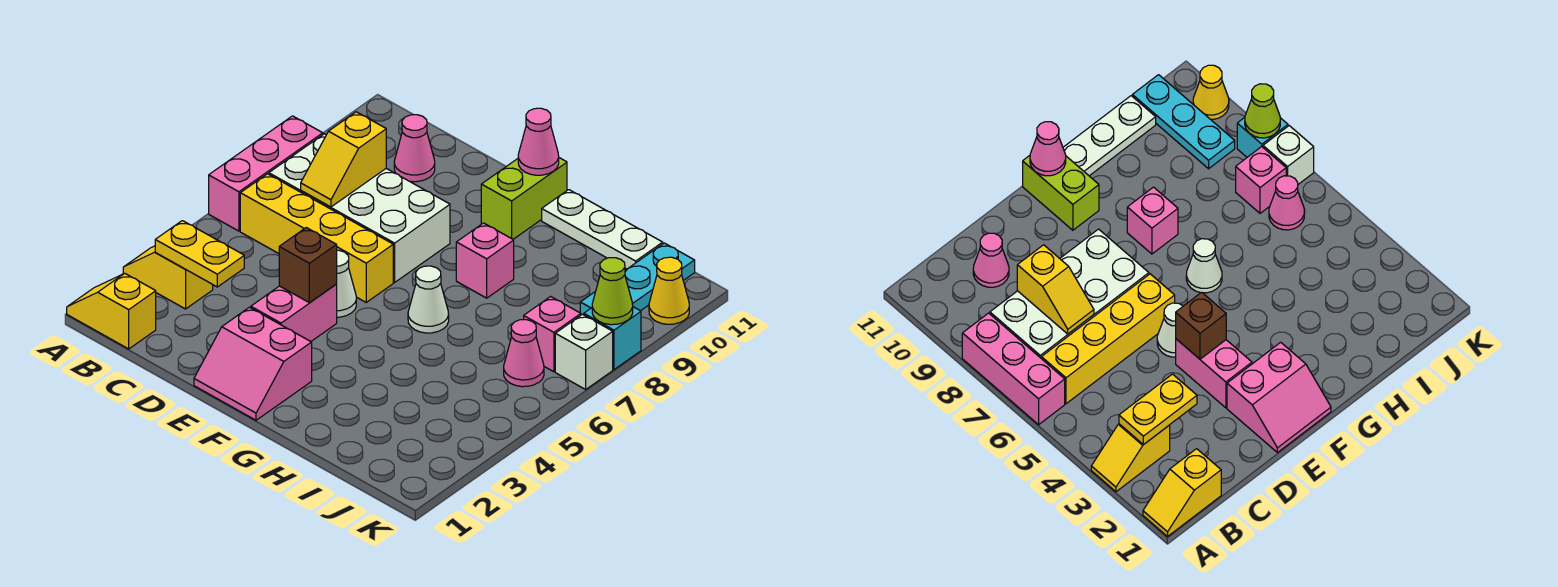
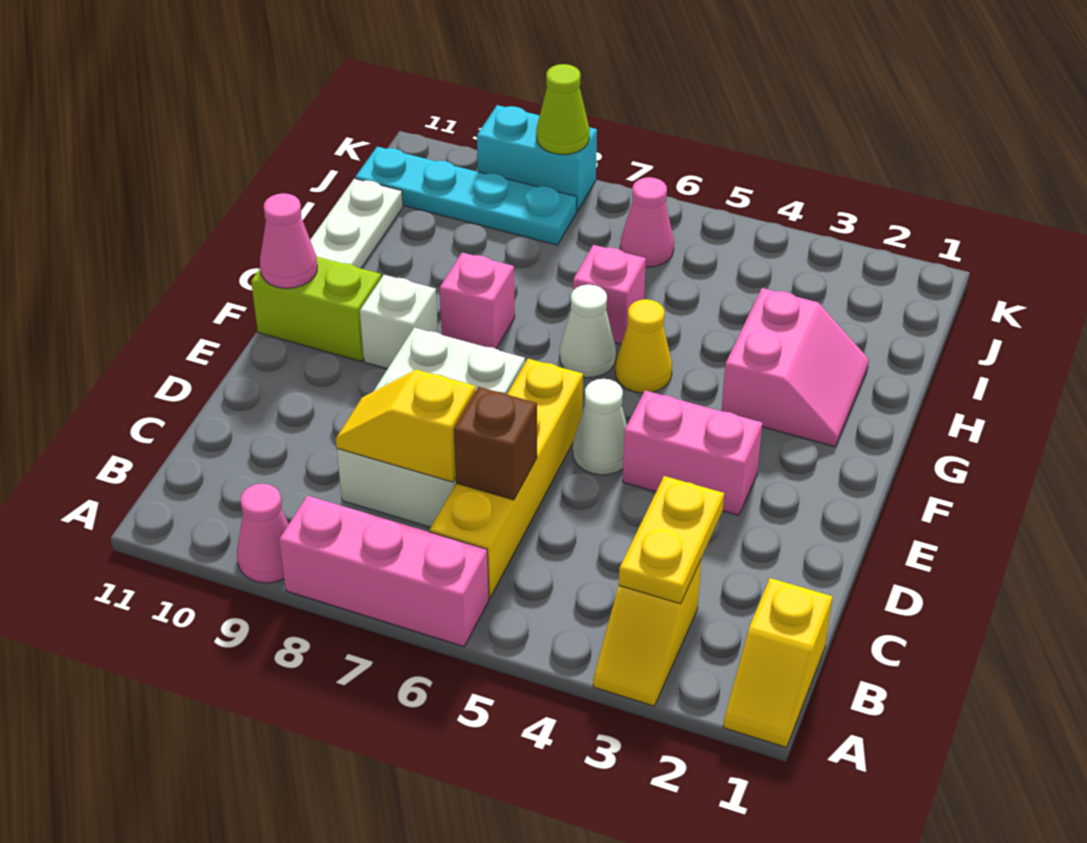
white brick B7:E8 level 1 -> white brick C7:E8 level 1
yellow slope C7:C8 level 2 top 8 -> yellow slope C7:C8 level 2 top 7
pink cone C10 level 1 -> pink cone A9 level 1
pink slope E1:F2 level 1 top 2 -> pink slope G2:H3 level 1 top 3
brown brick E4 level 2 -> brown brick C6 level 2
pink brick J7 level 1 -> pink brick H6 level 1
cyan plate J9:J11 level 1 -> cyan plate J8:J11 level 1
white brick K7 level 1 -> white brick F9 level 1
cyan brick K8 level 1 -> cyan brick K8:K9 level 1
yellow cone K10 level 1 -> yellow cone G5 level 1

